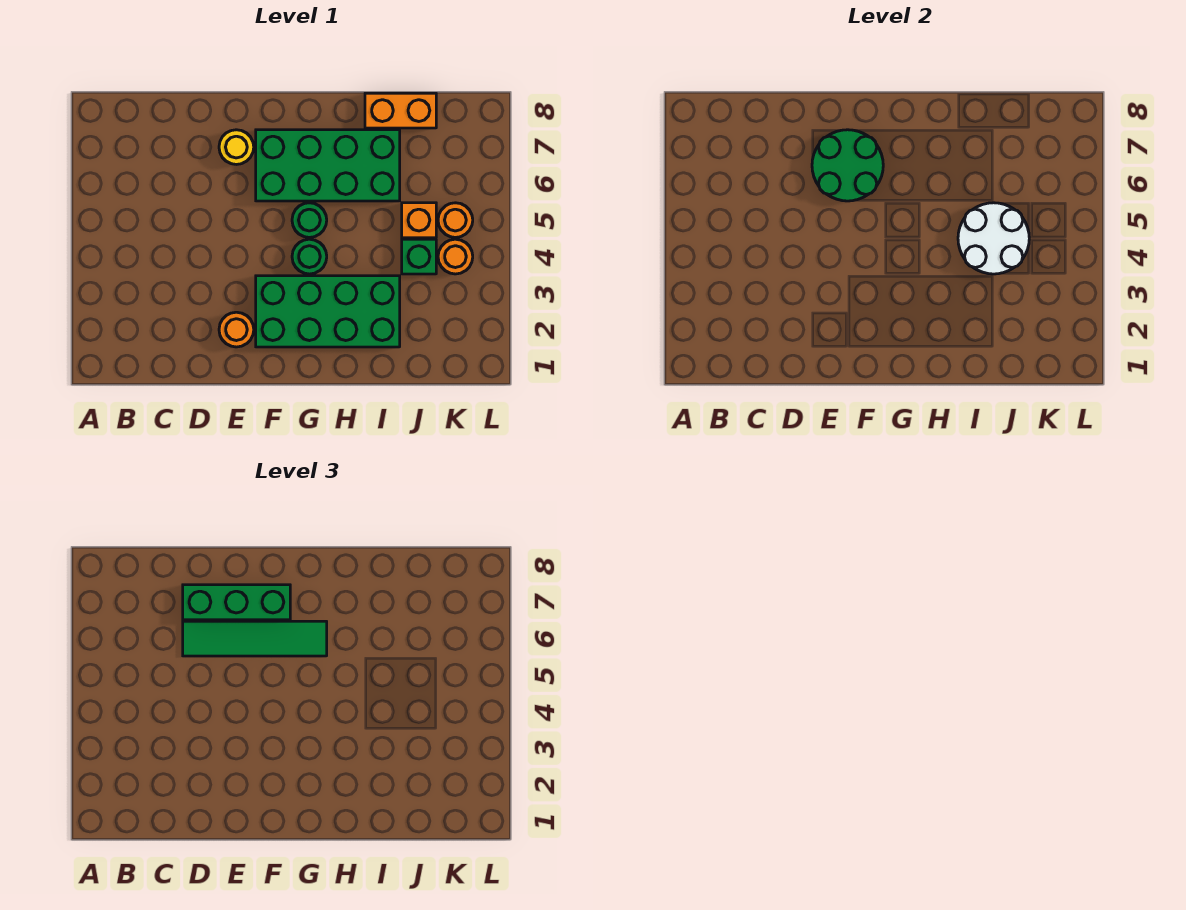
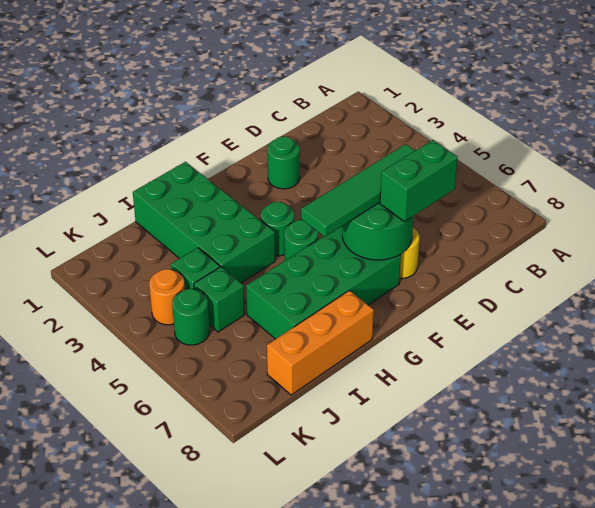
green brick D7:F7 level 3 -> green brick D7:E7 level 3
orange round brick E2 level 1 -> green round brick E2 level 1
green brick F2:I3 level 1 -> green brick H1:I4 level 1
white round brick I4:J5 level 2 -> none
orange brick I8:J8 level 1 -> orange brick H8:J8 level 1
orange brick J5 level 1 -> green brick J5 level 1
orange round brick K5 level 1 -> green round brick K5 level 1

